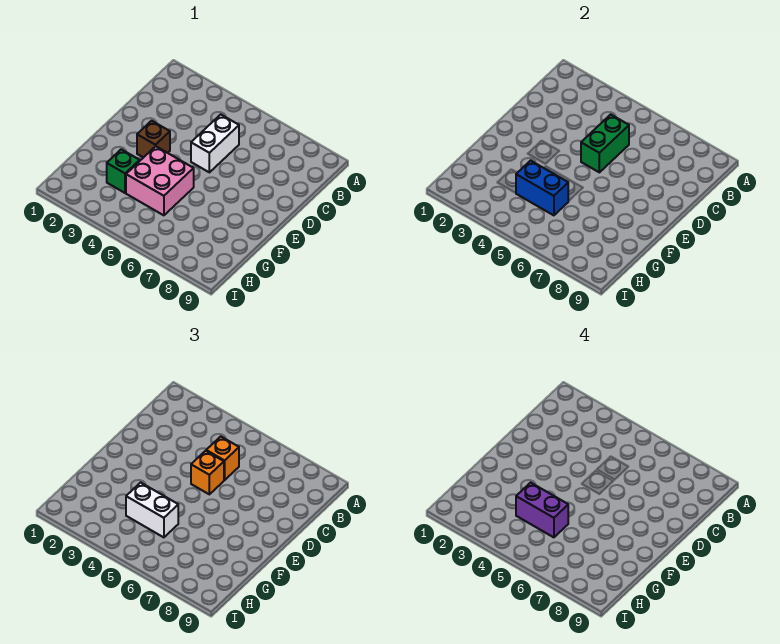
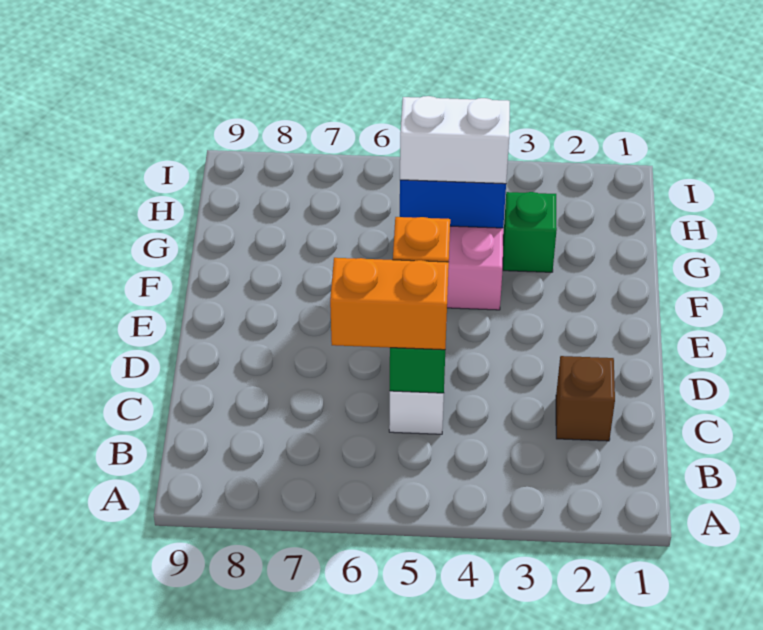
orange brick C5 level 3 -> orange brick C5:C6 level 3
brown brick E3 level 1 -> brown brick C2 level 1
purple brick G4:G5 level 4 -> none

